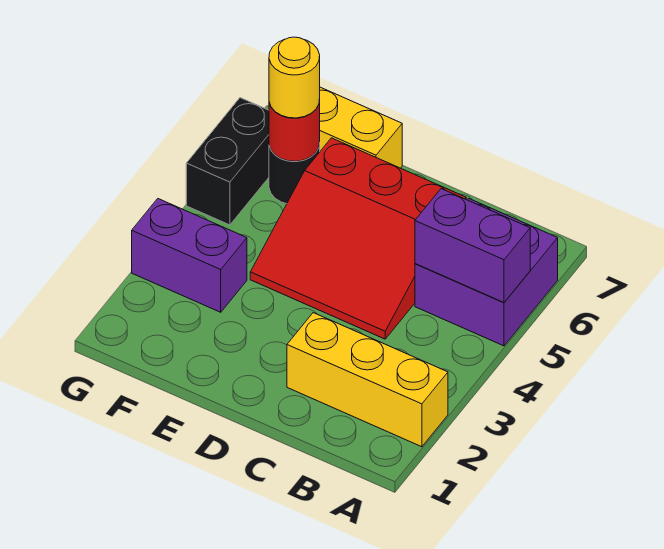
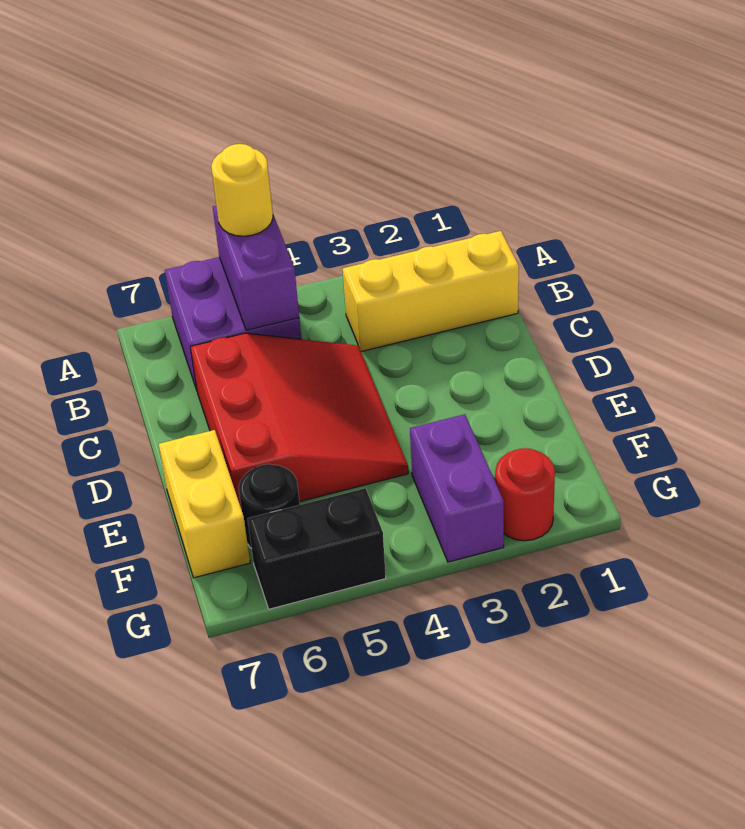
yellow brick A2:C2 level 1 -> yellow brick B1:B3 level 1
red round brick F6 level 2 -> red round brick G2 level 1
yellow round brick F6 level 3 -> yellow round brick A5 level 3

